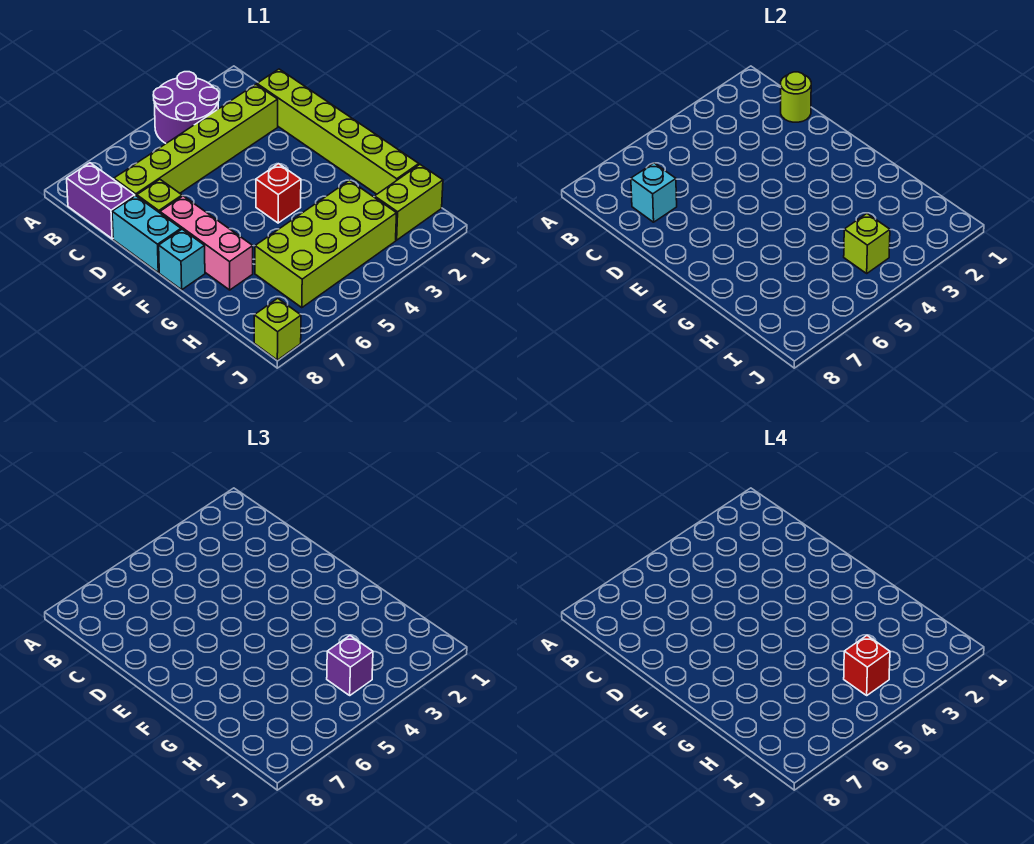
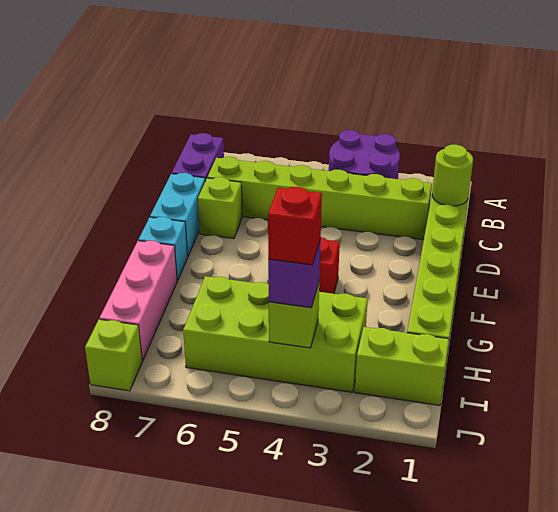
cyan brick C7 level 2 -> none
pink brick E7:G7 level 1 -> pink brick G8:I8 level 1

